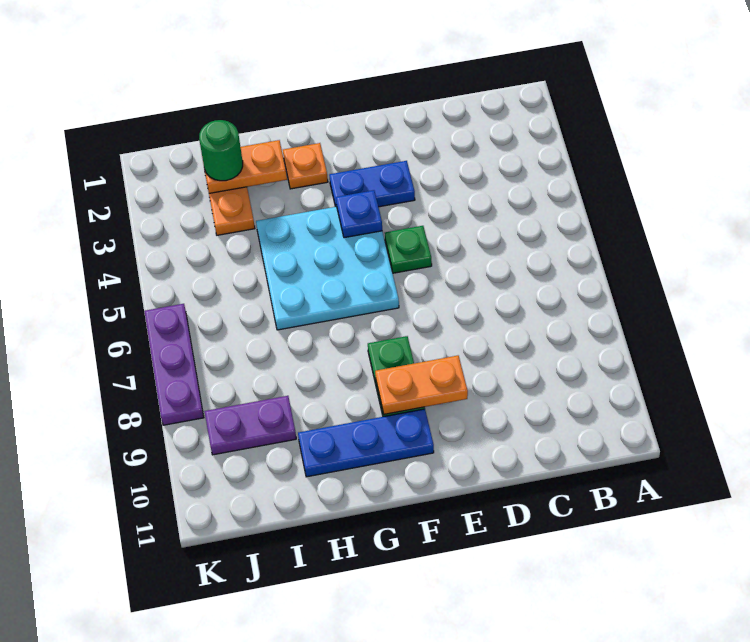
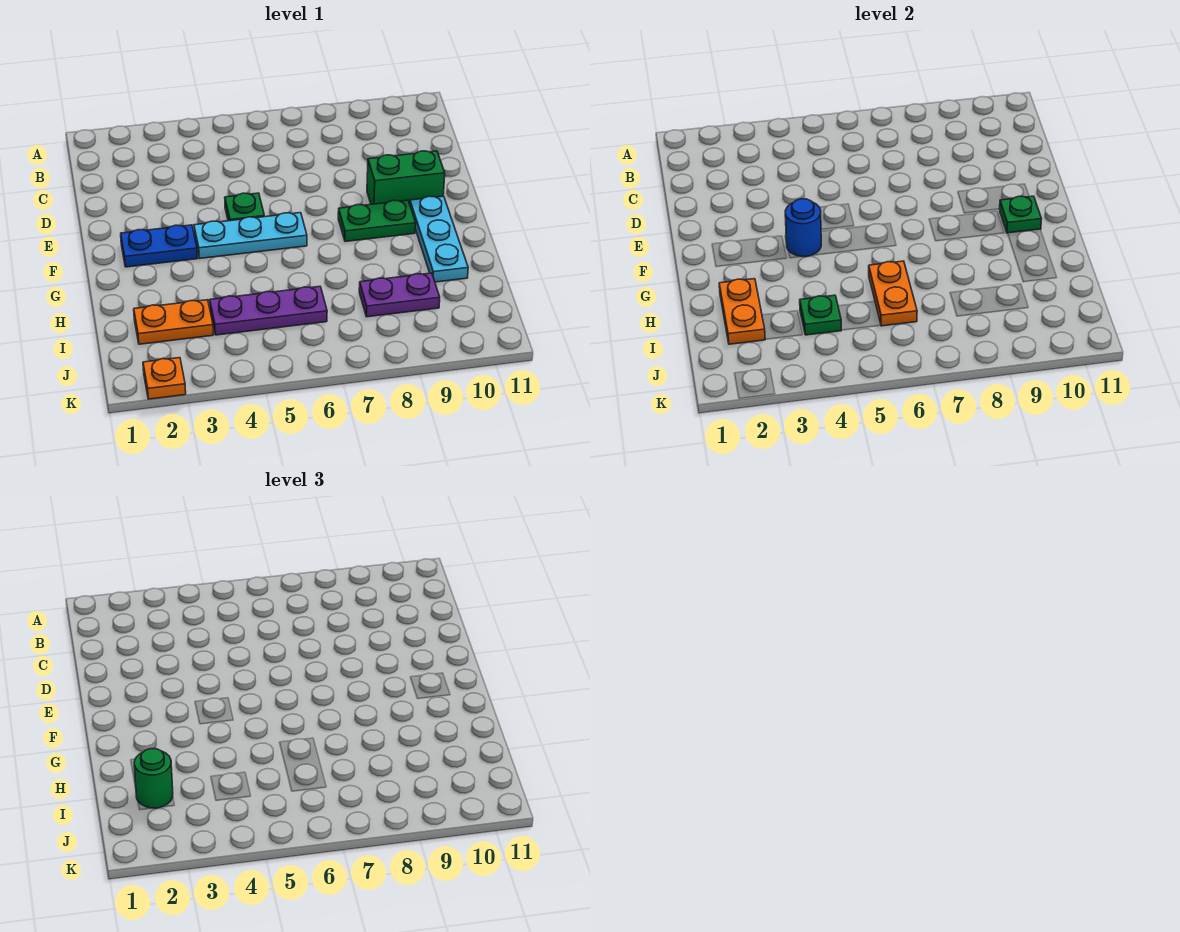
blue plate E3:F3 level 1 -> blue plate F2:F3 level 1
none -> green brick E9:E10 level 1
orange plate E9:F9 level 2 -> orange plate H6:I6 level 2
cyan plate F4:H6 level 1 -> cyan plate F4:F6 level 1
blue plate F4 level 2 -> blue round brick F4 level 2
blue plate F10:H10 level 1 -> cyan plate F10:H10 level 1
none -> green plate F10 level 2
orange plate G2 level 1 -> orange plate K2 level 1
none -> green plate I4 level 2
purple plate I9:J9 level 1 -> purple plate I8:I9 level 1
purple plate K6:K8 level 1 -> purple plate I4:I6 level 1

